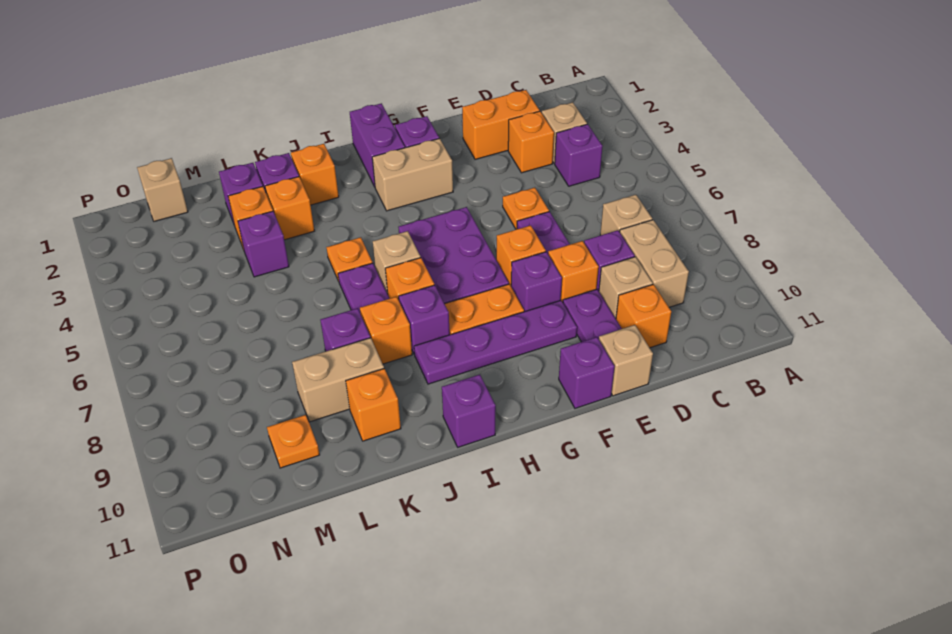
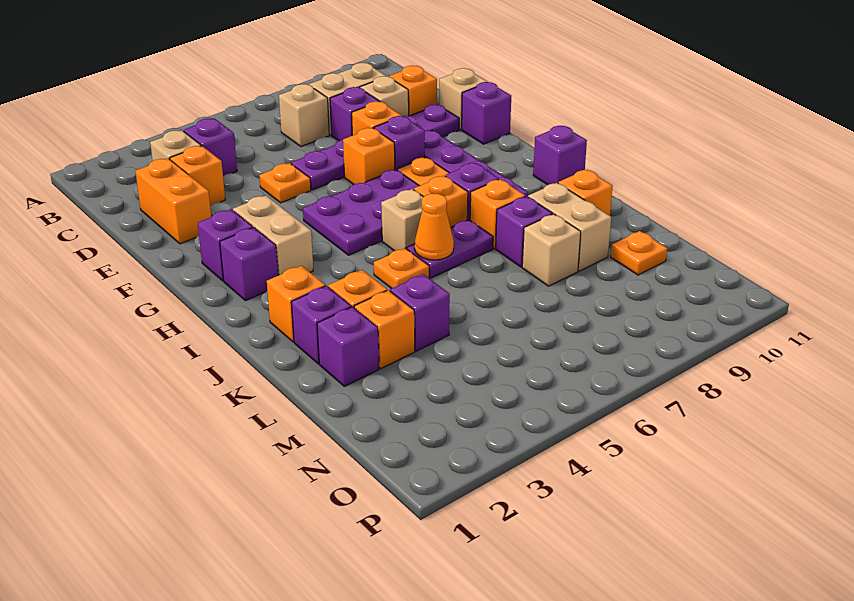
purple brick H1:H2 level 1 -> purple brick H2 level 1
none -> orange cone J6 level 2
tan brick N1 level 1 -> tan brick L8 level 1

